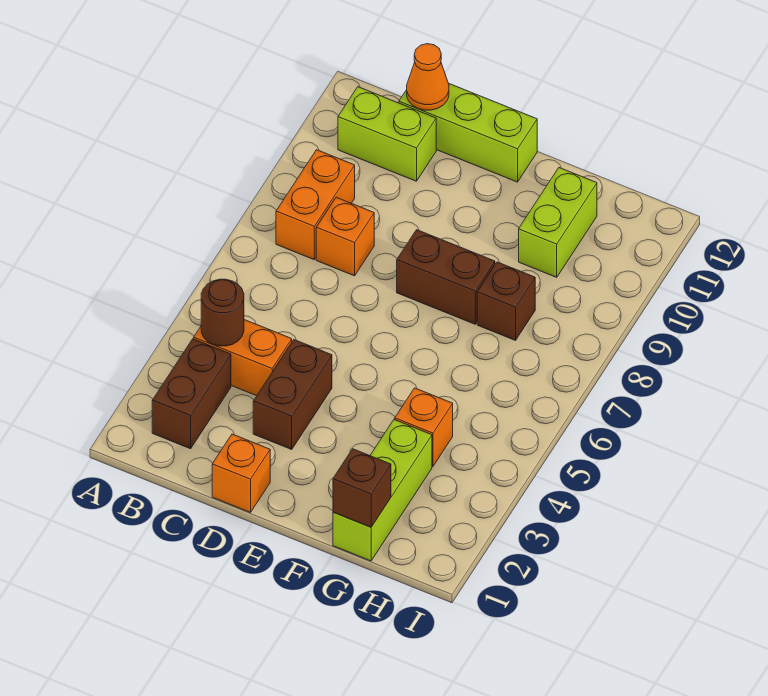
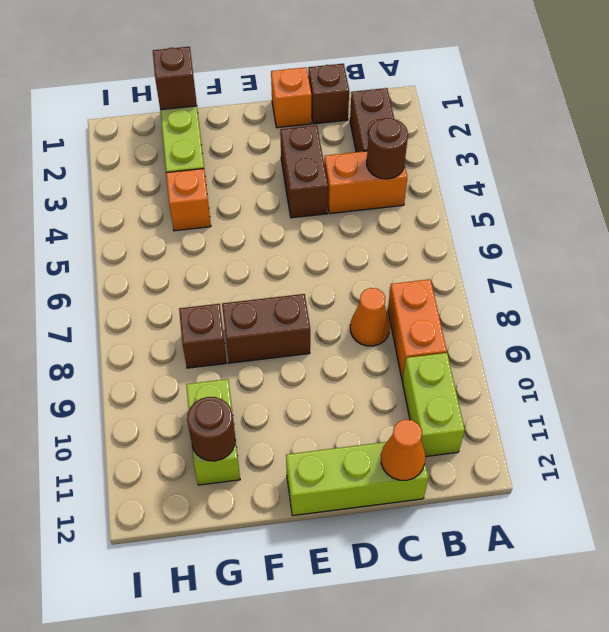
lime brick B11:C11 level 1 -> lime brick B10:B11 level 1
none -> brown brick C1 level 1
orange brick C8 level 1 -> orange cone C8 level 1
none -> brown round brick G11 level 2

